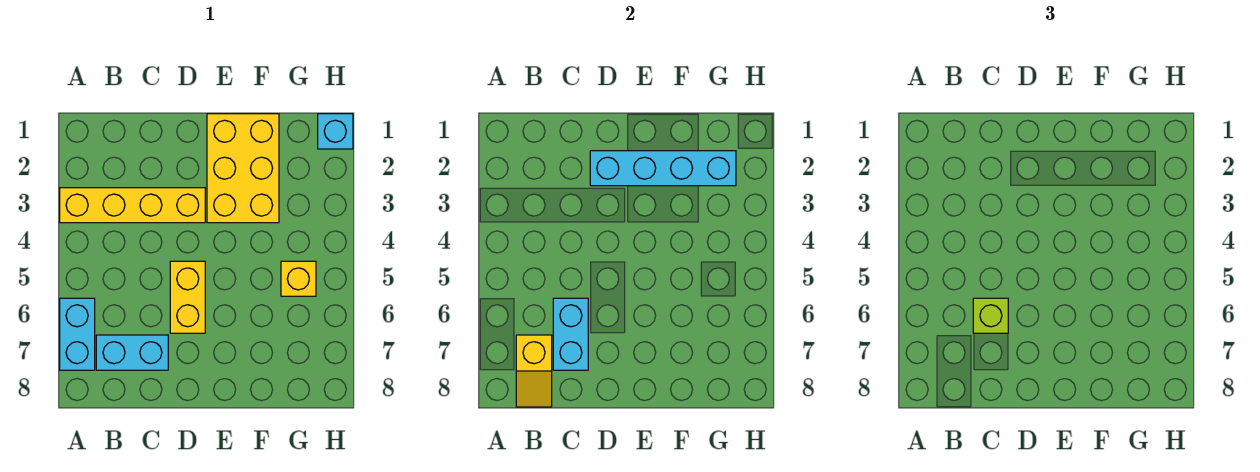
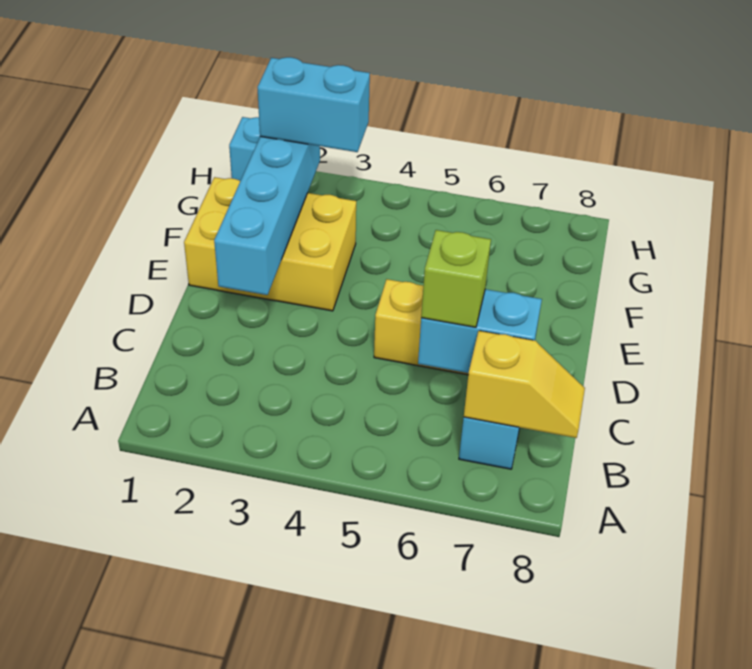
yellow brick A3:D3 level 1 -> none
cyan brick A6:A7 level 1 -> cyan brick G2:G3 level 3
yellow brick G5 level 1 -> none

